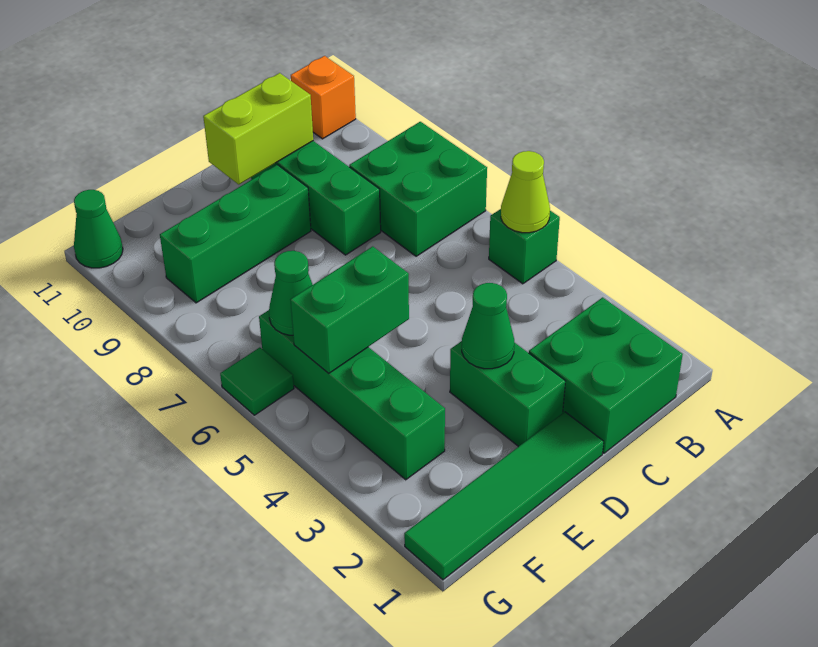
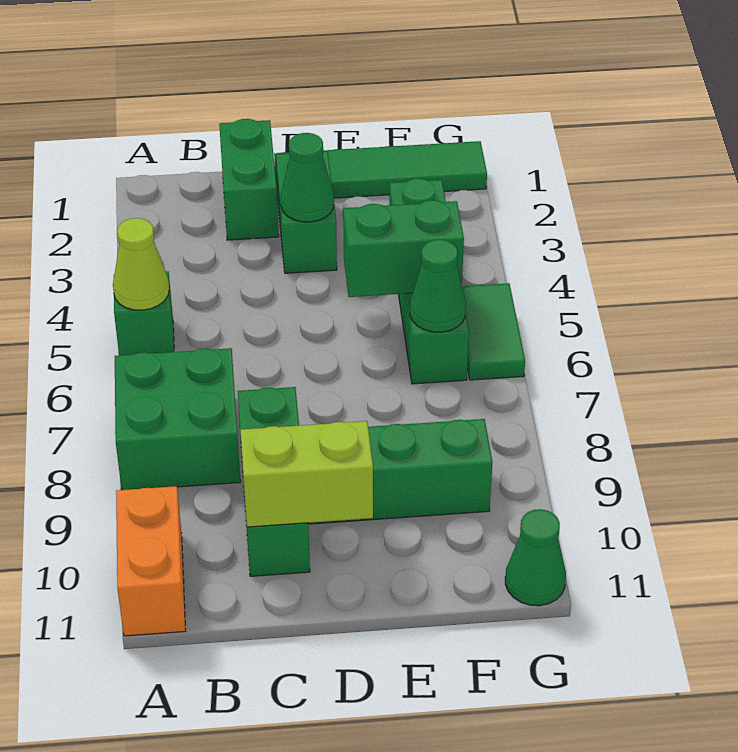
orange brick A11 level 1 -> orange brick A10:A11 level 1
green brick B1:C2 level 1 -> green brick C1:C2 level 1
green tile G6 level 1 -> green tile G5:G6 level 1

